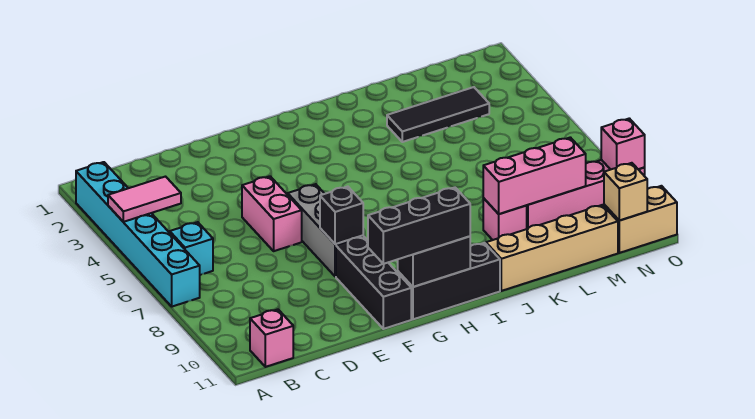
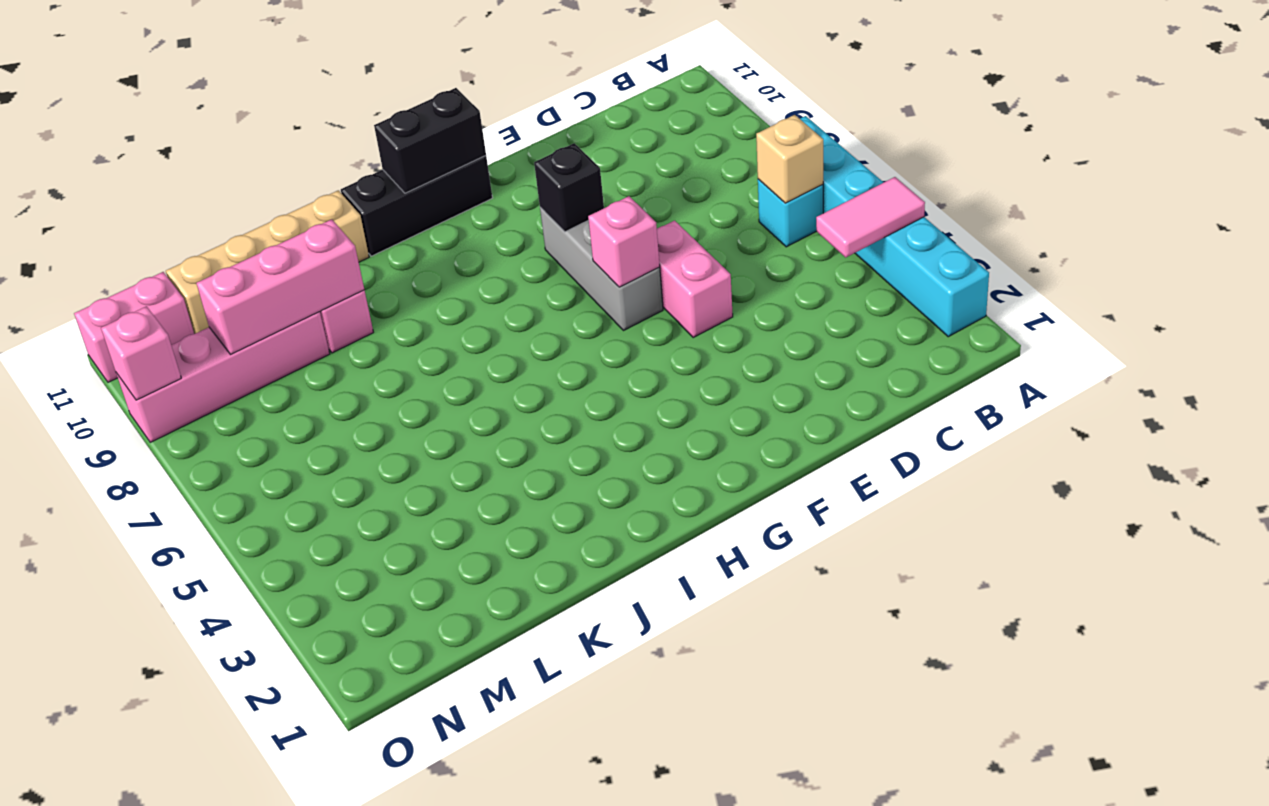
pink brick B11 level 1 -> pink brick F6 level 2
black brick F9:F11 level 1 -> none
black brick F11:H11 level 3 -> none
black tile K3:M3 level 1 -> none
tan brick N11:O11 level 1 -> pink brick N11:O11 level 1
tan brick N11 level 2 -> tan brick B6 level 2

